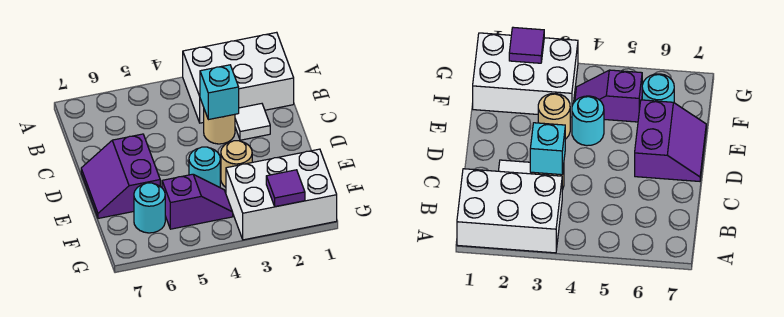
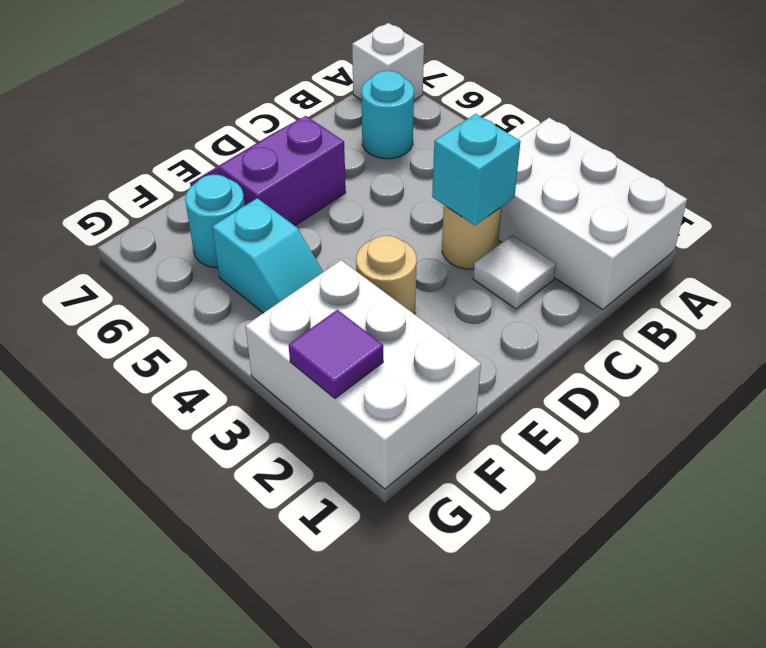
none -> white brick A7 level 1
cyan round brick E4 level 1 -> cyan round brick B6 level 1
purple slope F4:F5 level 1 top 5 -> cyan slope F4:F5 level 1 top 5

